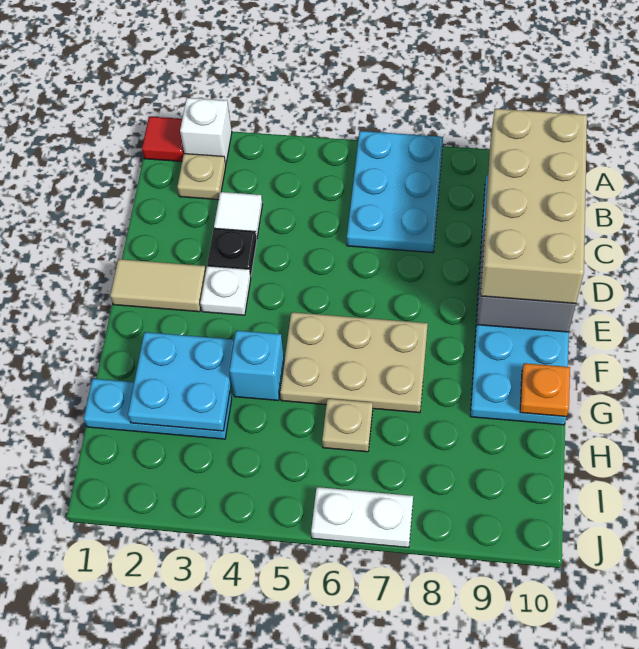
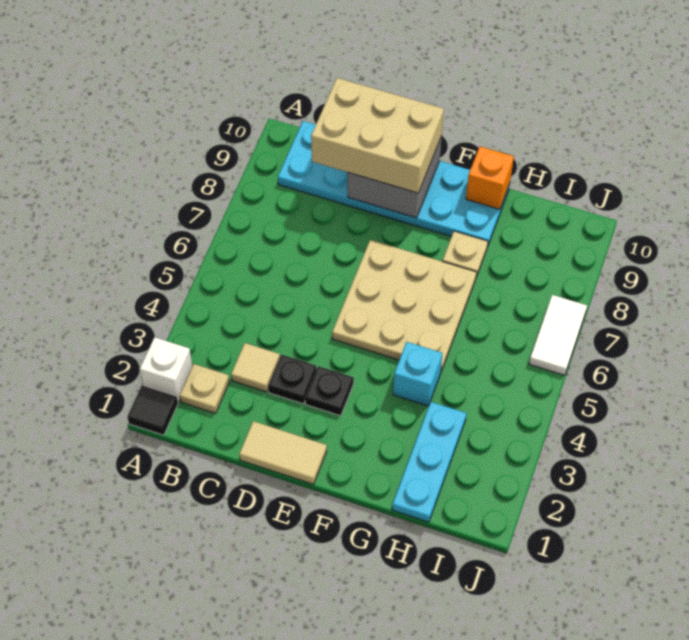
red tile A1 level 1 -> black tile A1 level 1
cyan plate A6:C7 level 1 -> none
tan brick B9:E10 level 3 -> tan brick C9:E10 level 3
white tile C3 level 1 -> tan tile C3 level 1
tan tile E1:E2 level 1 -> tan tile D1:E1 level 1
white plate E3 level 1 -> black plate E3 level 1
tan plate F5:G7 level 1 -> tan plate E5:G7 level 1
cyan plate G2:H3 level 2 -> none
orange plate G10 level 2 -> orange brick G10 level 2
tan plate H6 level 1 -> tan plate G8 level 1
white plate J6:J7 level 1 -> white tile J6:J7 level 1

